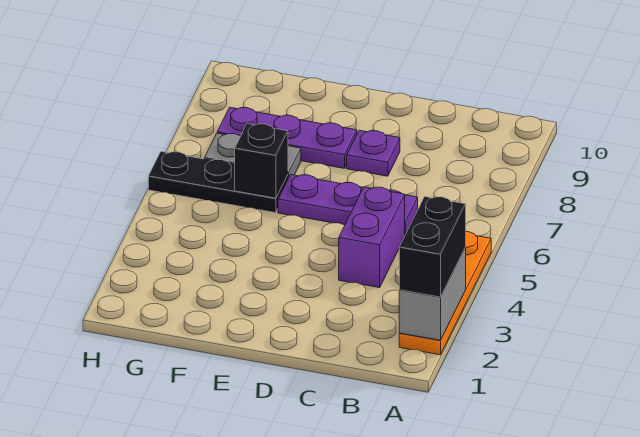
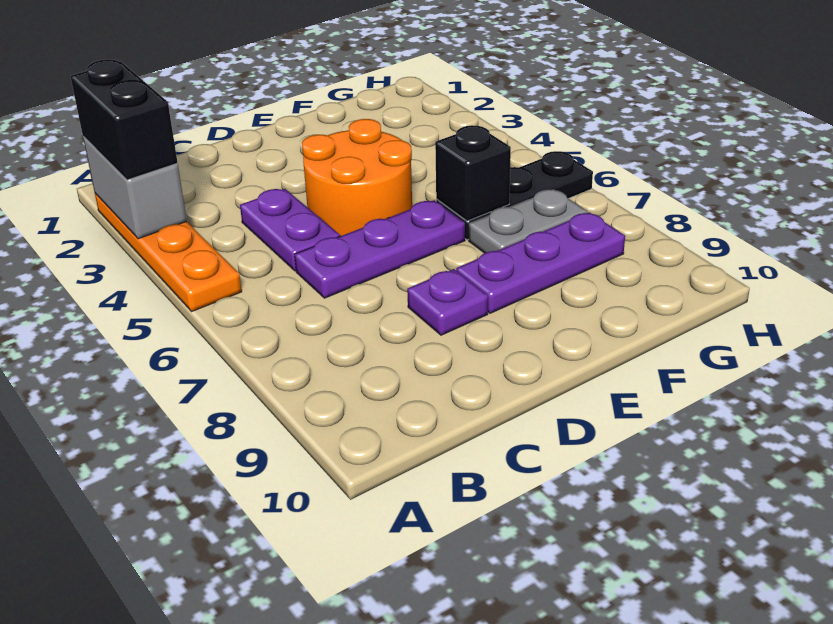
purple brick C4:C5 level 1 -> purple plate C4:C5 level 1
none -> orange round brick D4:E5 level 1

